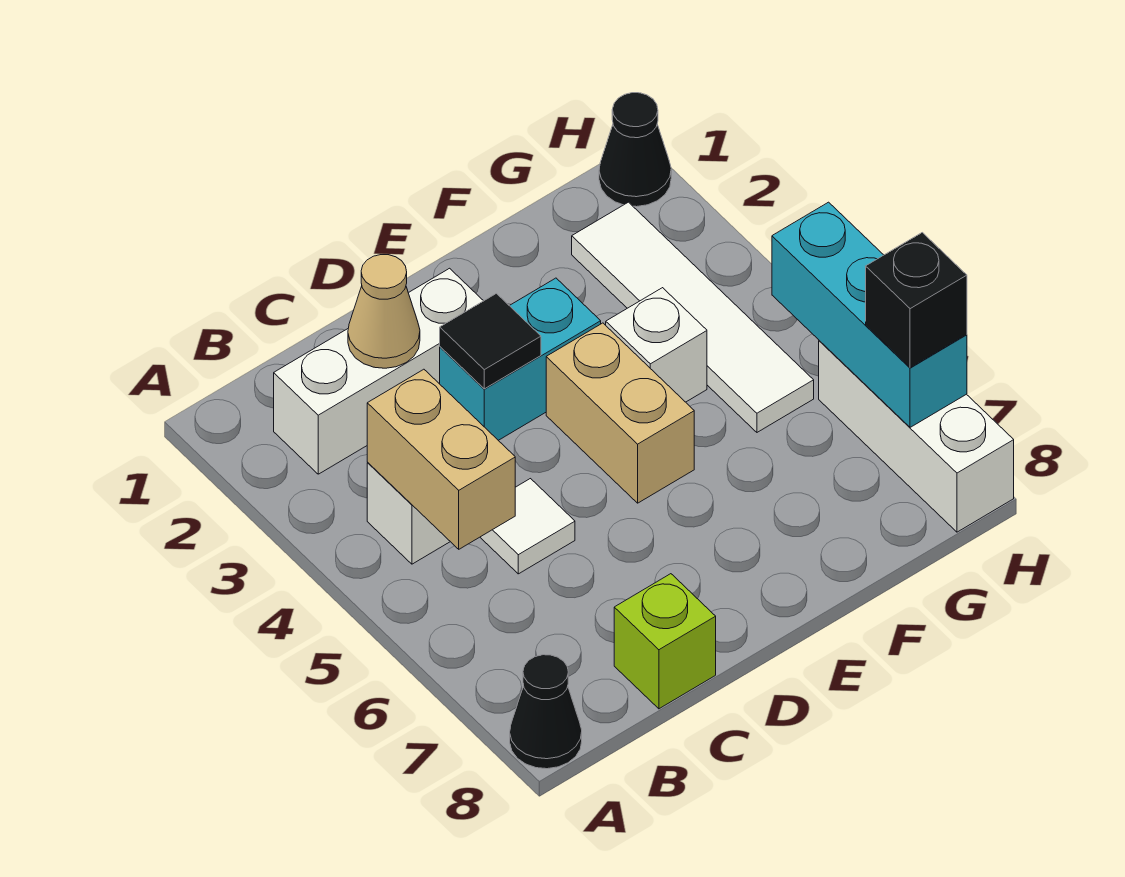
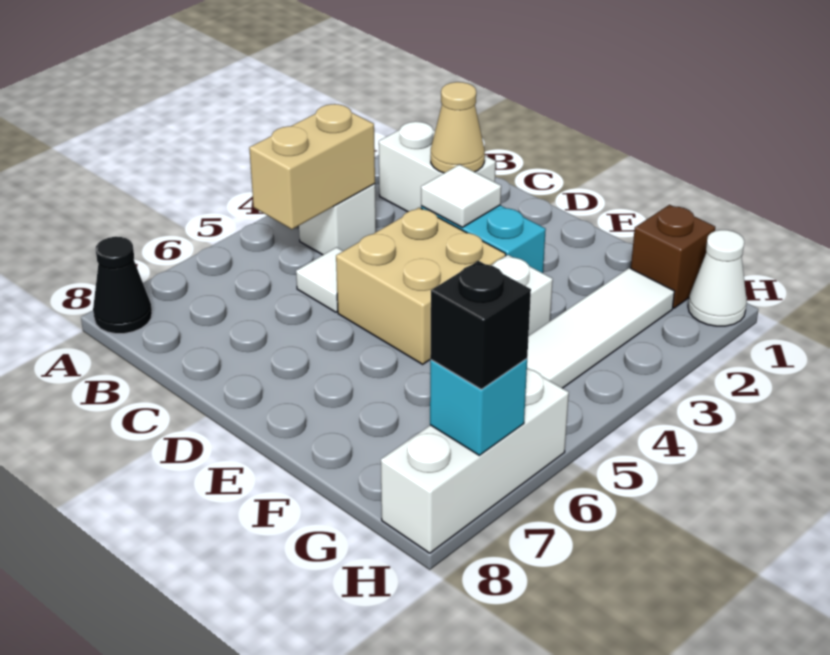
white brick B2:D2 level 1 -> white brick B2:C2 level 1
lime brick C8 level 1 -> none
black tile D3 level 2 -> white tile D3 level 2
tan brick E4:E5 level 1 -> tan brick D4:E5 level 1
none -> brown brick G1 level 1
black cone H1 level 1 -> white cone H1 level 1
cyan brick H5:H7 level 2 -> cyan brick H7 level 2

